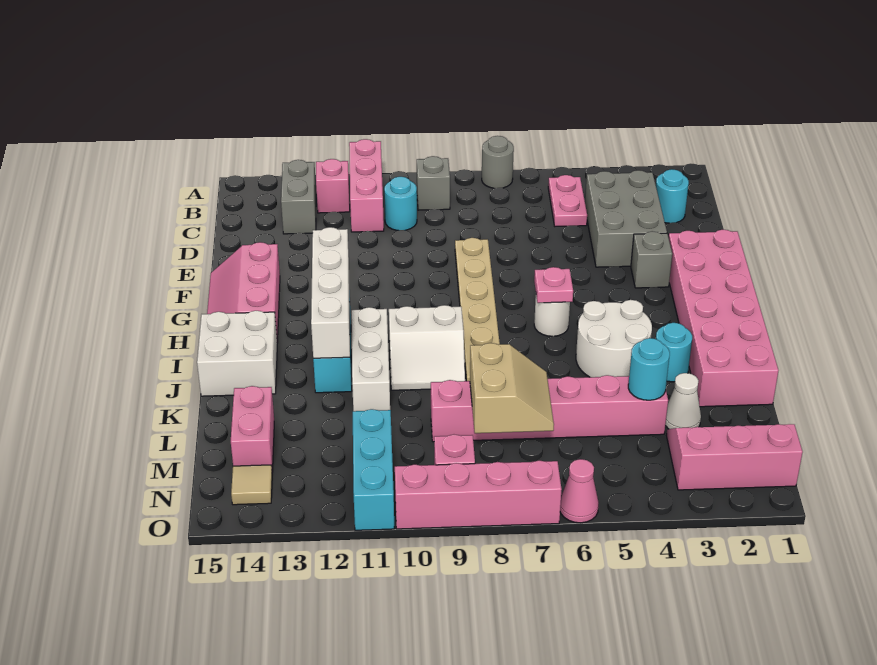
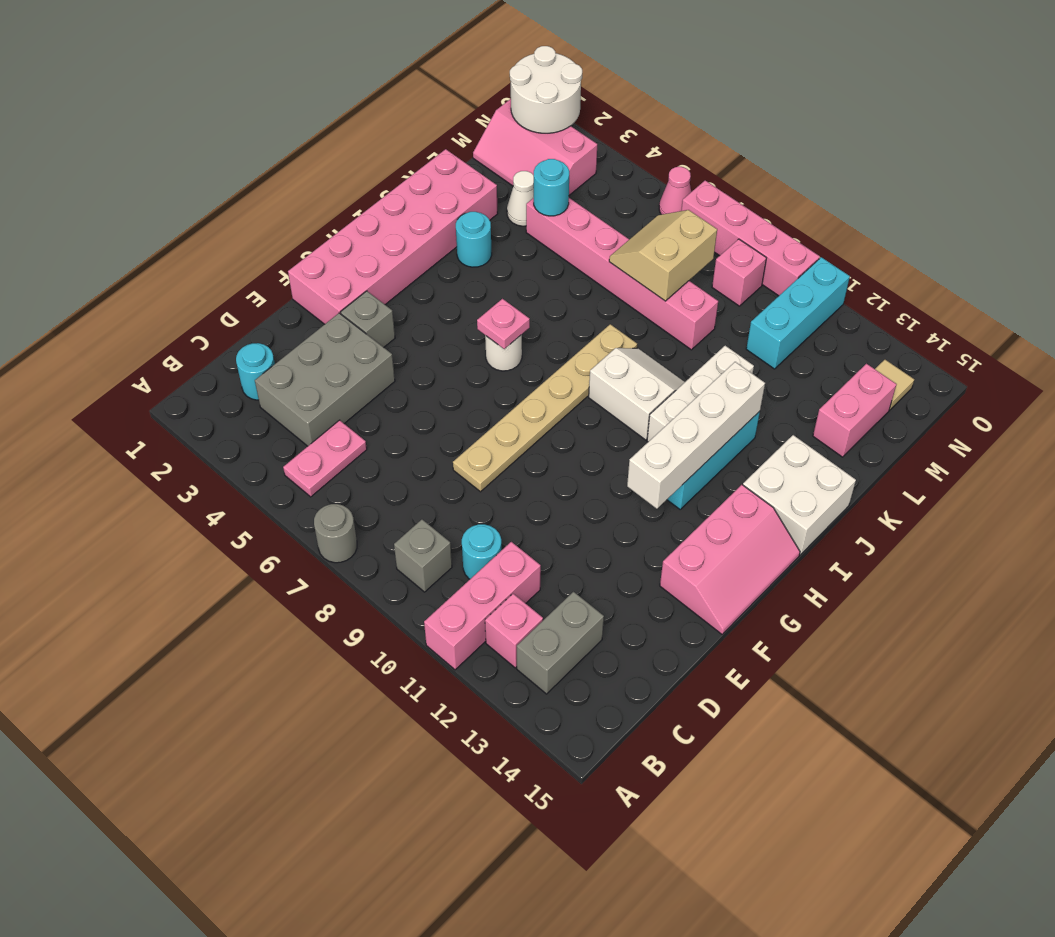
white round brick I4:J5 level 1 -> white round brick N1:O2 level 2

